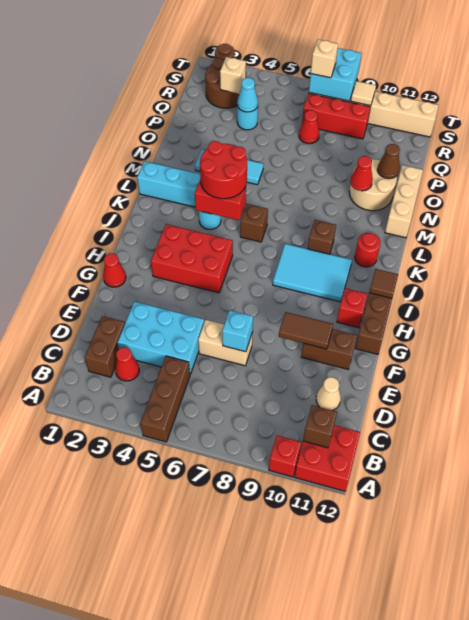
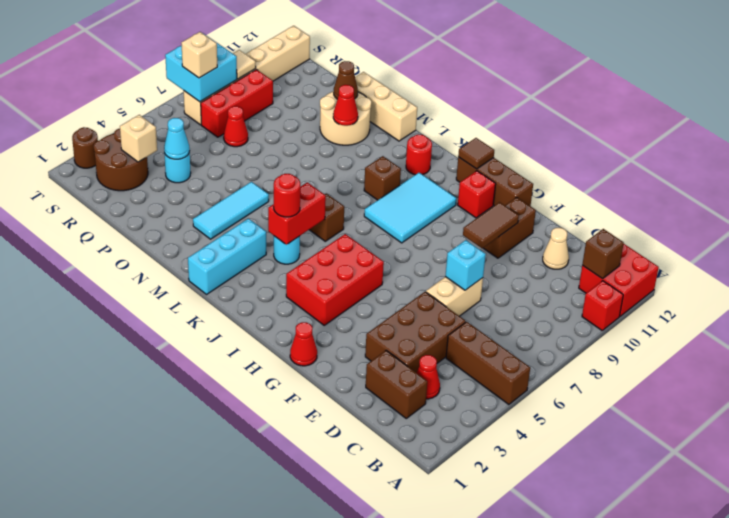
cyan brick D3:E5 level 1 -> brown brick D3:E5 level 1
red round brick K4:L5 level 3 -> red round brick K4 level 3

